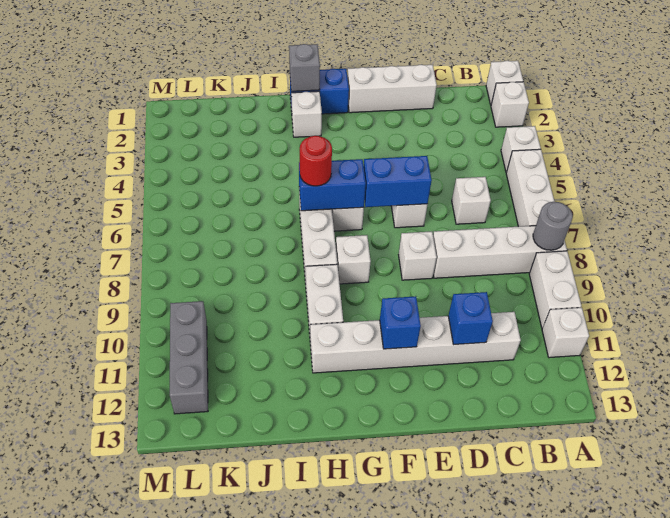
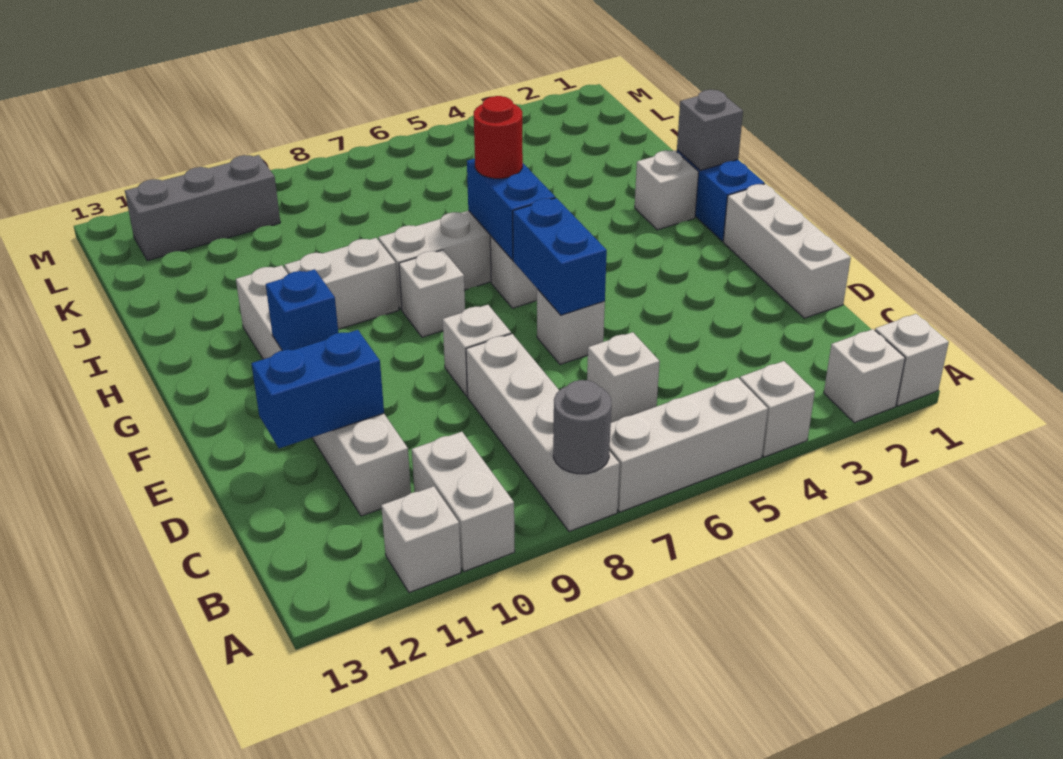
white brick A9:A10 level 1 -> white brick A10:B10 level 1
blue brick D11 level 2 -> blue brick D11:D12 level 2

